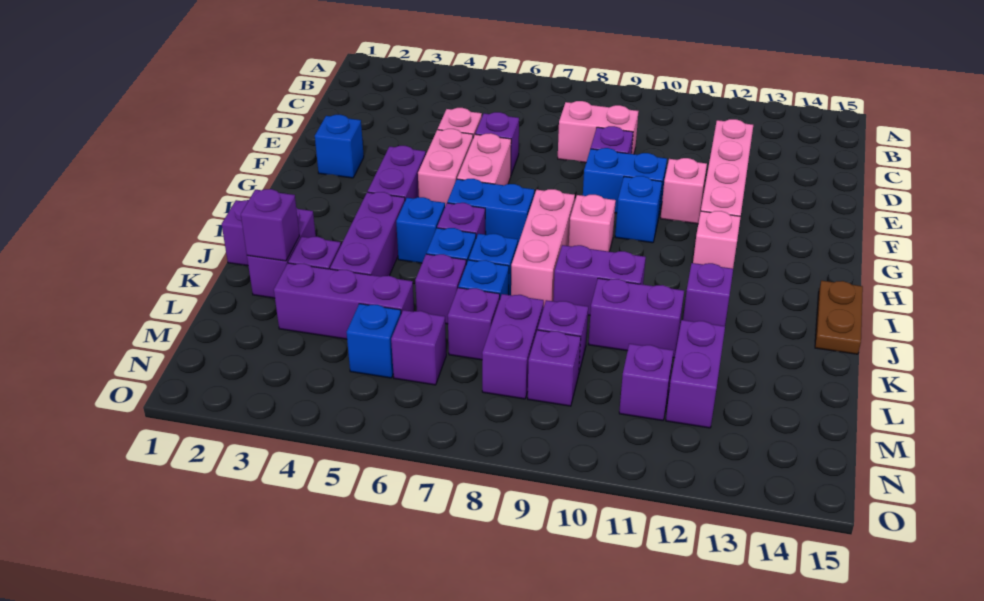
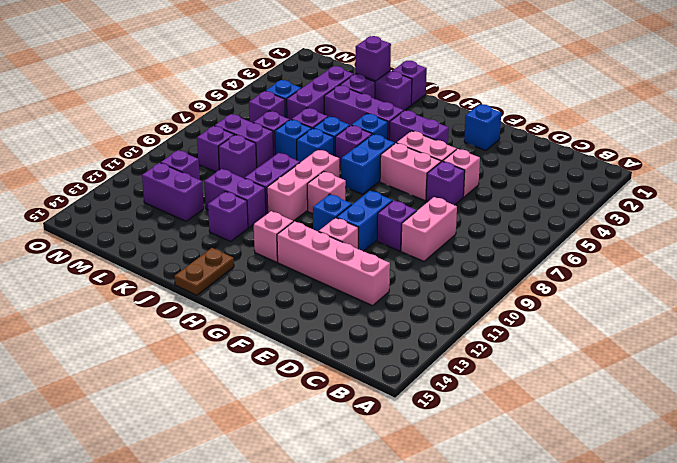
pink brick H8:J8 level 1 -> pink brick I8:I10 level 1
brown plate I15:J15 level 1 -> brown plate I14:I15 level 1
purple brick K10:K11 level 1 -> purple brick J11:K11 level 1

